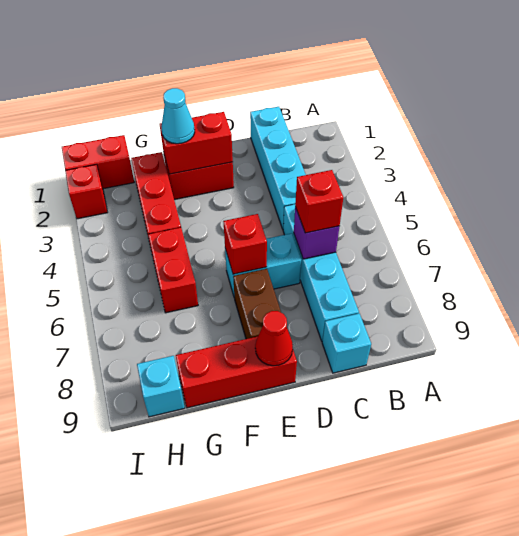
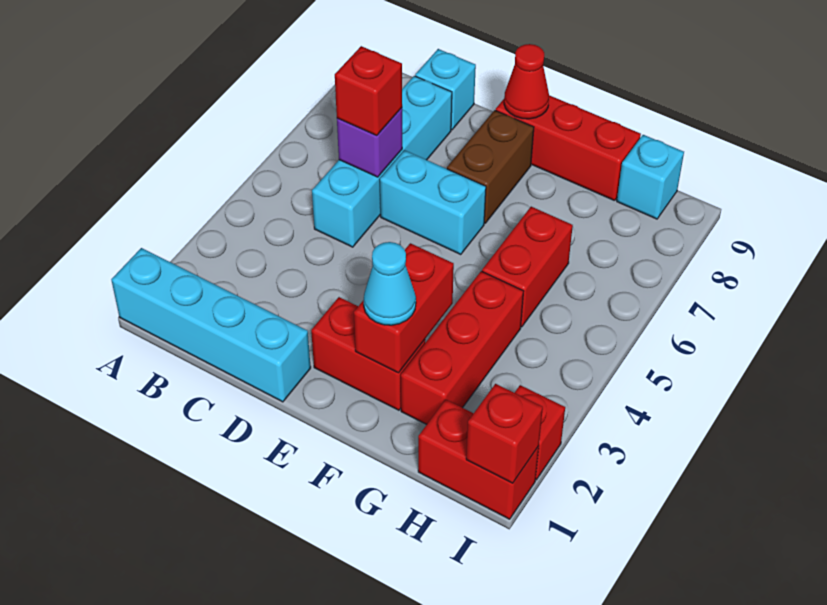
cyan brick C1:C4 level 1 -> cyan brick A1:D1 level 1
red brick E2:F2 level 2 -> red brick F2:F3 level 2
red brick E6 level 2 -> red brick I1 level 2

